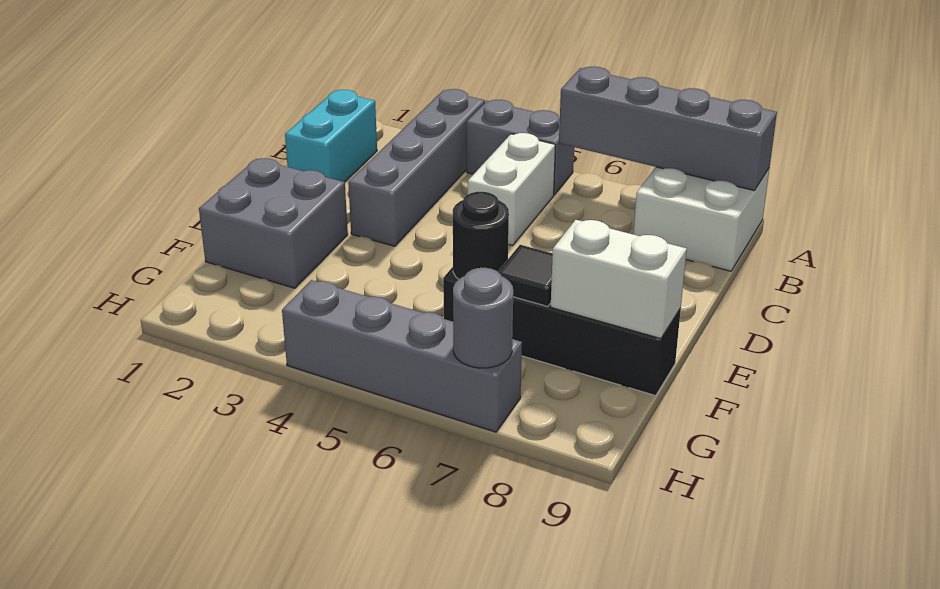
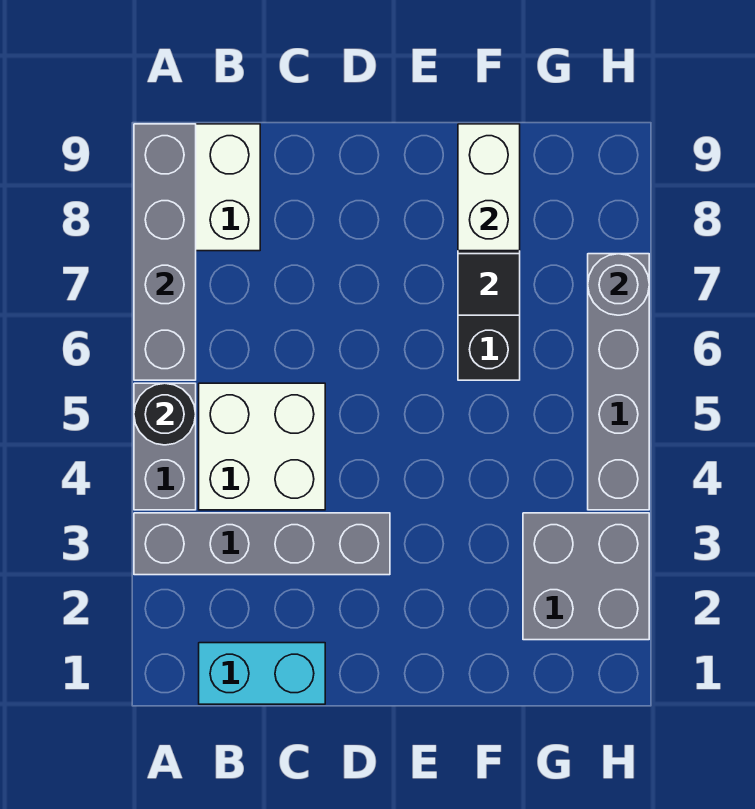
white brick B5:C5 level 1 -> white brick B4:C5 level 1
grey brick E1:F2 level 1 -> grey brick G2:H3 level 1
black round brick F6 level 2 -> black round brick A5 level 2

